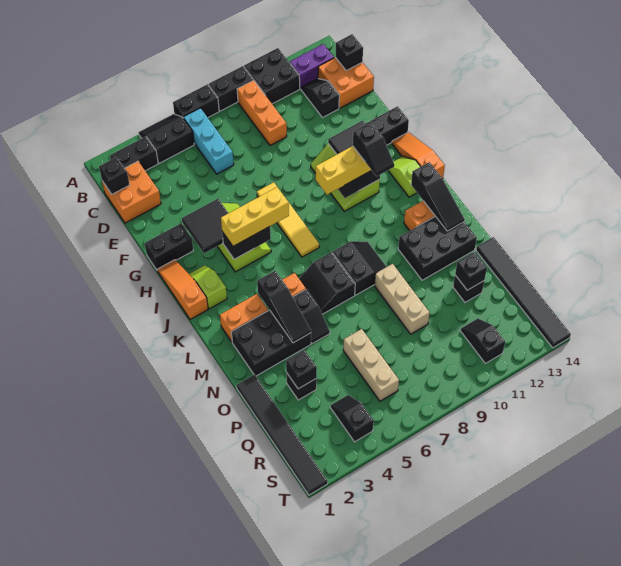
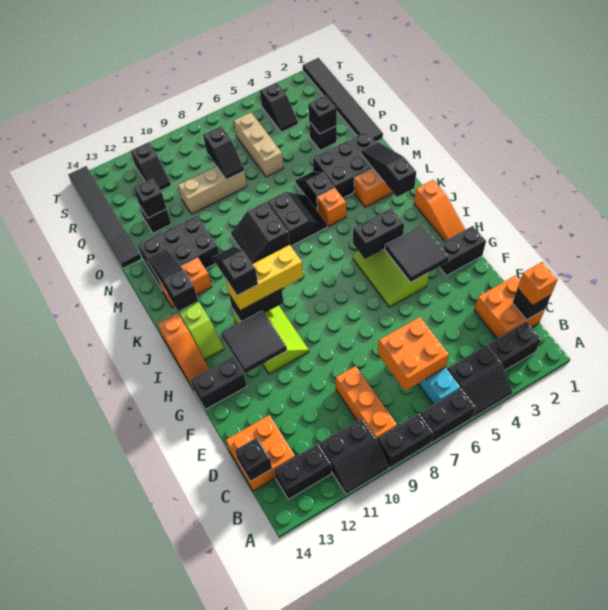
black brick A10:B11 level 1 -> black slope A10:B11 level 1 top B
purple brick B12:B13 level 1 -> black brick B12:B13 level 1
none -> orange brick C1 level 3
none -> orange brick C6:D7 level 2
black slope C12:D12 level 1 top D -> black slope P8:Q8 level 2 top Q
yellow tile G7:J7 level 1 -> none
lime slope I2:J2 level 1 top J -> none
yellow brick I4:I6 level 3 -> none
black slope L4:N4 level 2 top L -> black slope K2:M2 level 2 top K
tan brick N9:P9 level 1 -> tan brick P8:P10 level 1

